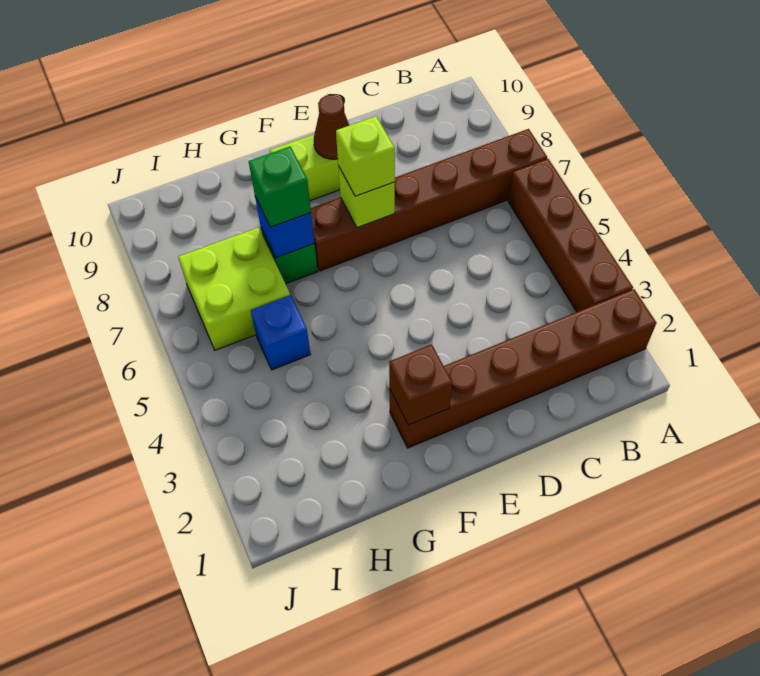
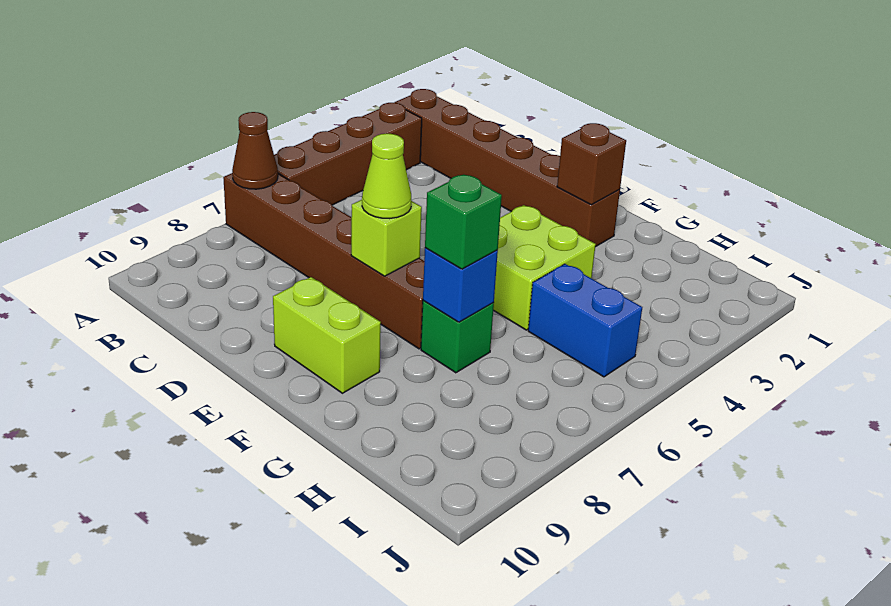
lime brick E7 level 3 -> lime cone E7 level 3
brown cone E9 level 2 -> brown cone A7 level 2
blue brick H5 level 1 -> blue brick H5:I5 level 1
lime brick H6:I7 level 1 -> lime brick F4:G5 level 1

